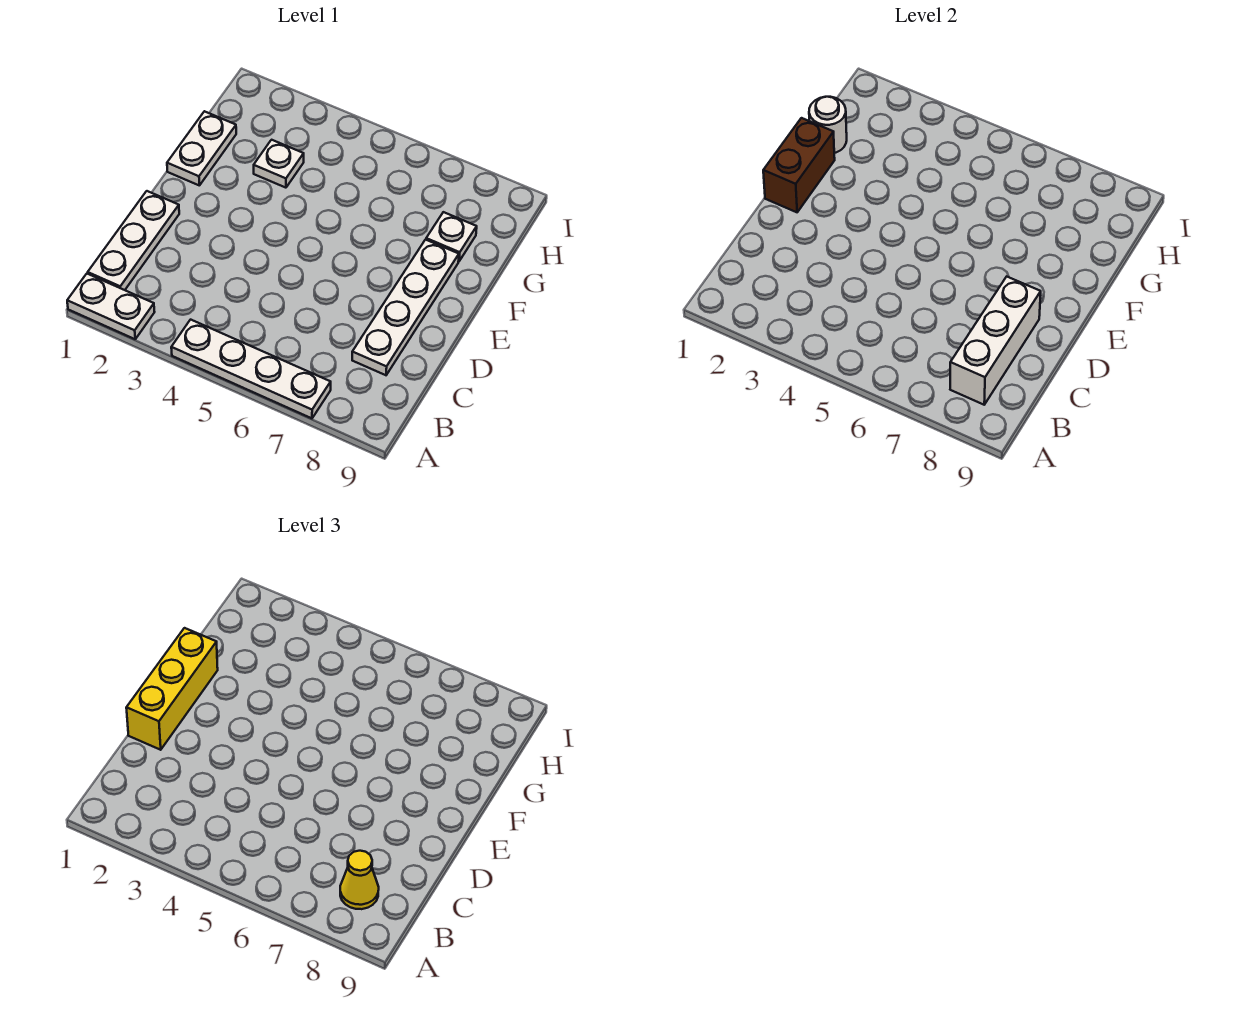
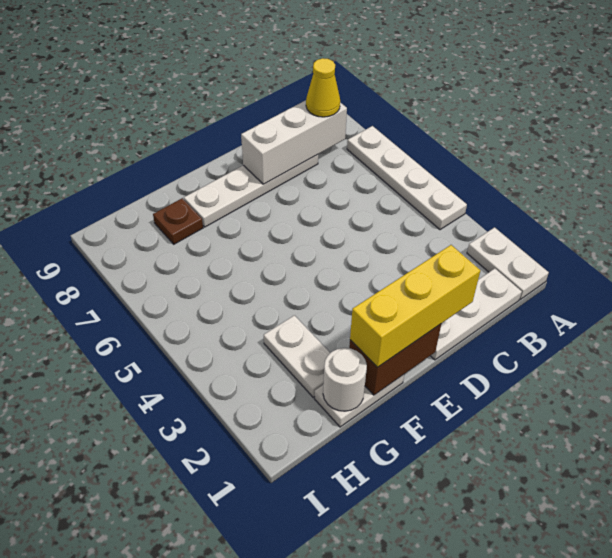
white plate G3 level 1 -> white plate G2:G3 level 1
white plate G8 level 1 -> brown plate G8 level 1

